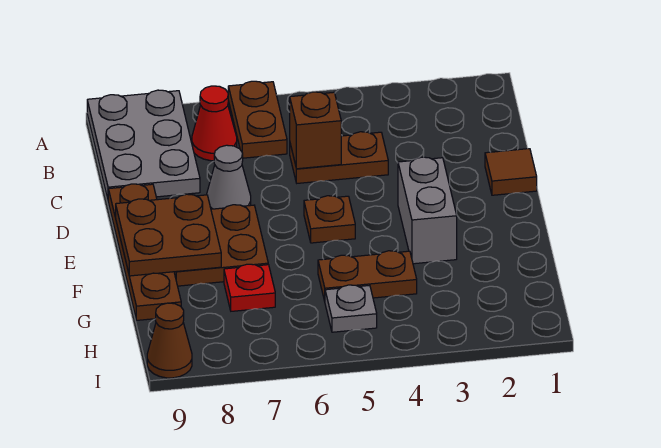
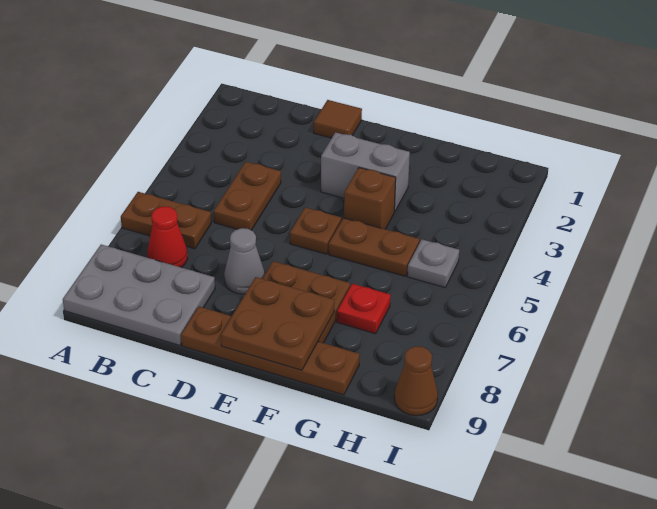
brown brick C5 level 2 -> brown brick F4 level 1
brown plate G4:G5 level 1 -> brown plate F5:G5 level 1

